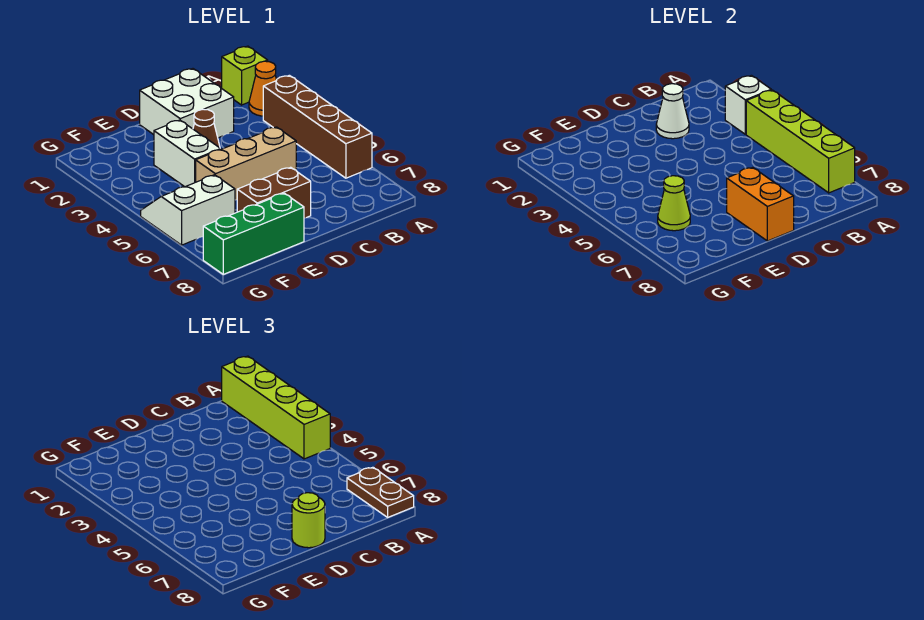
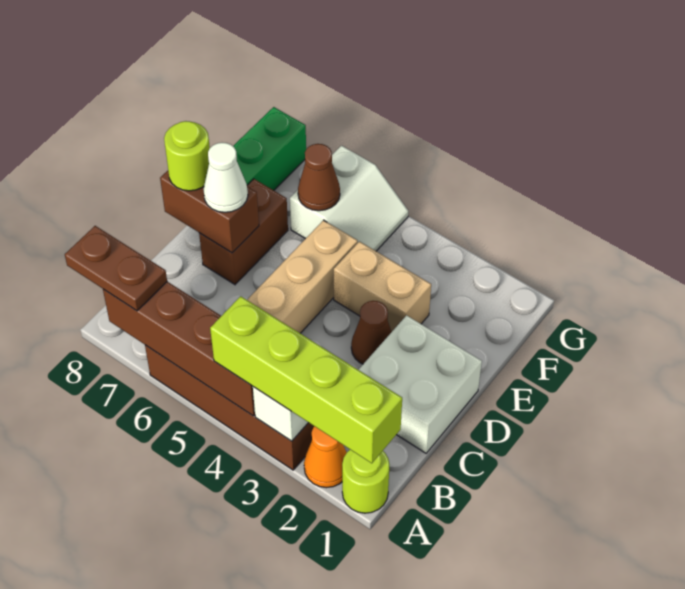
lime brick A1 level 1 -> lime round brick A1 level 1
lime brick A4:A7 level 2 -> brown brick A4:A7 level 2
white cone C2 level 2 -> white cone D7 level 3
orange brick D7:D8 level 2 -> brown brick D7:D8 level 2
white brick E3:E4 level 1 -> tan brick E3:E4 level 1
lime cone F6 level 2 -> brown cone F6 level 2

